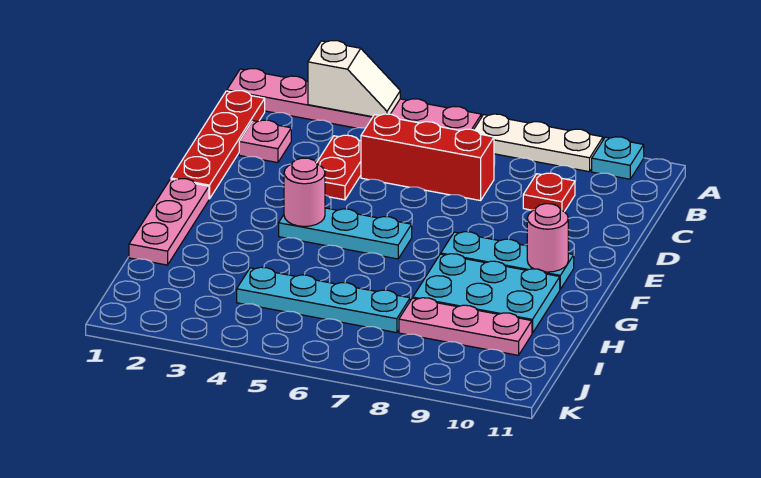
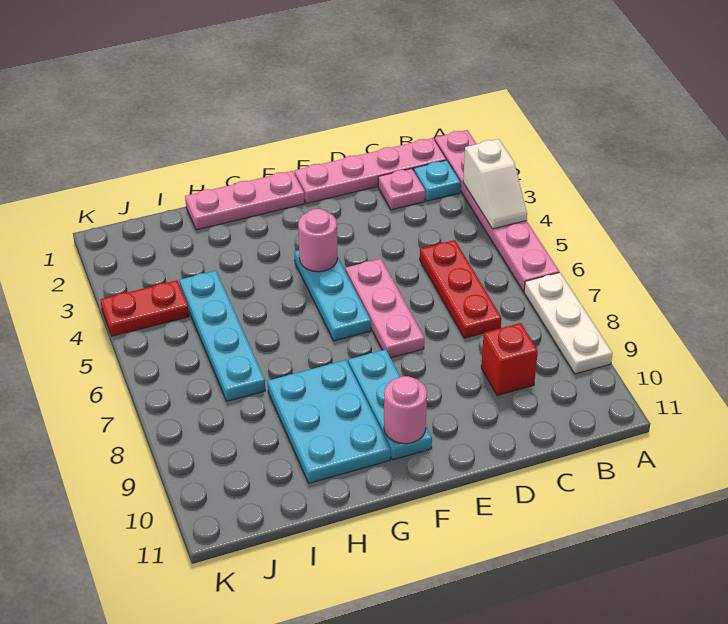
cyan plate A10 level 1 -> cyan plate B2 level 1
red plate B1:E1 level 1 -> pink plate B1:E1 level 1
red plate C4:D4 level 1 -> red plate J4:K4 level 1
red brick C5:C7 level 1 -> red plate C5:C7 level 1
red plate C9 level 1 -> red brick C9 level 1
pink plate I8:I10 level 1 -> pink plate E5:E7 level 1

